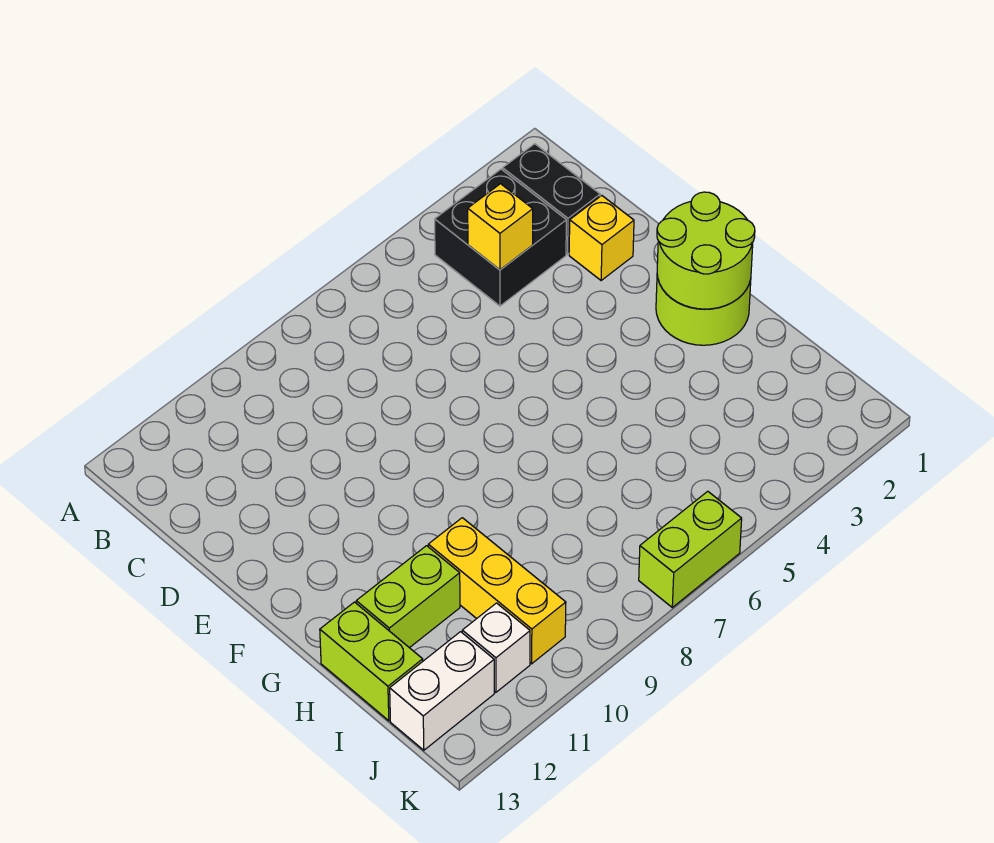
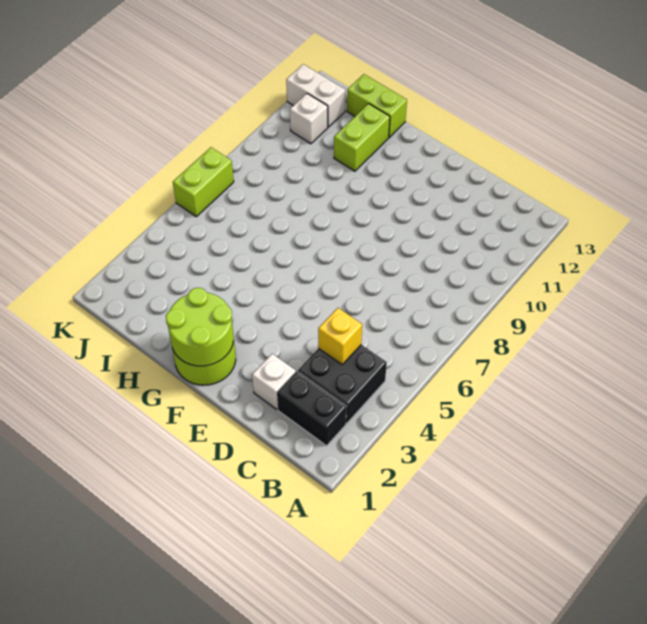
yellow brick D2 level 1 -> white brick D2 level 1
yellow brick H10:J10 level 1 -> none
white brick J12:J13 level 1 -> white brick J12:K12 level 1

